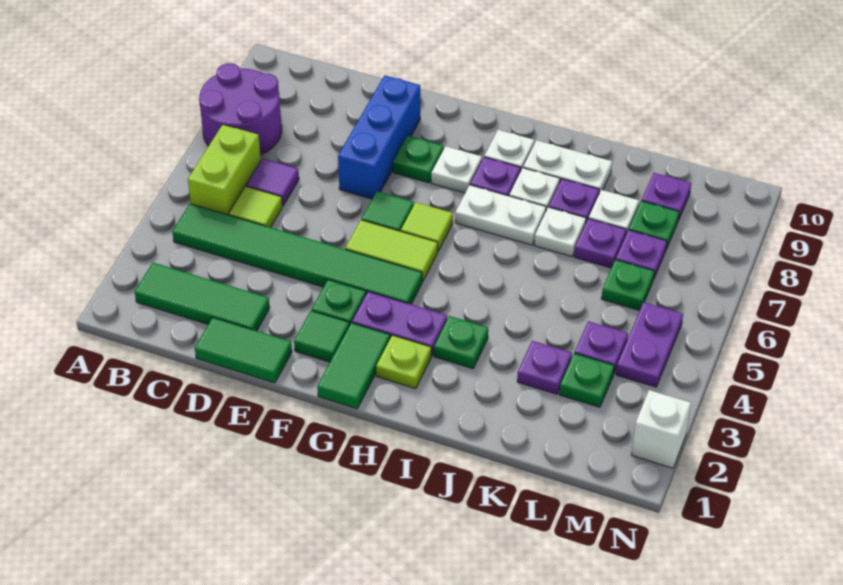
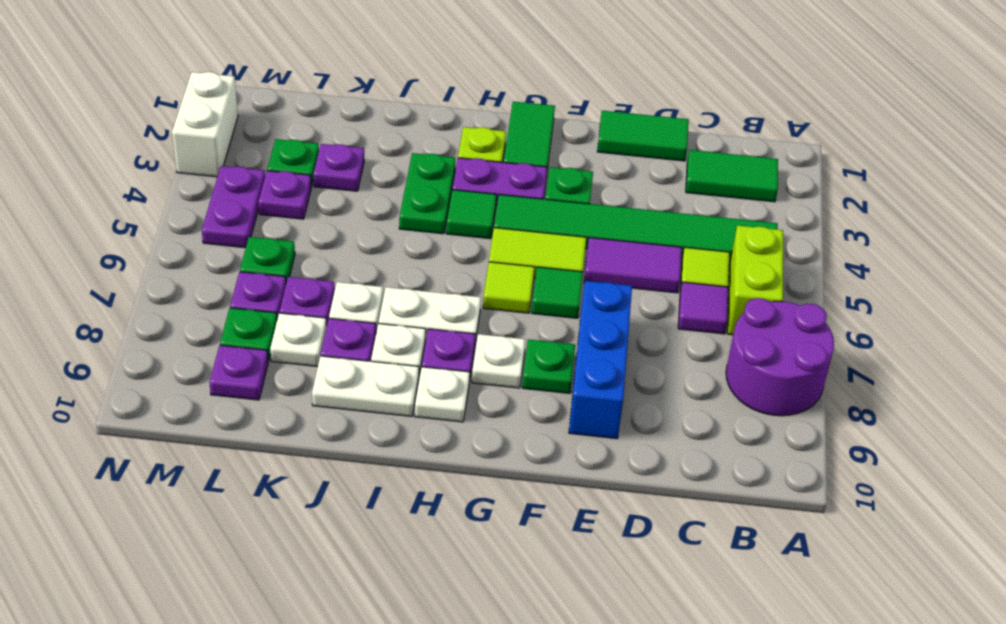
green tile B2:D2 level 1 -> green tile B2:C2 level 1
none -> purple tile D5:E5 level 1
green tile F2 level 1 -> green tile H4 level 1
green plate I3 level 1 -> green plate I3:I4 level 1
white brick N2 level 1 -> white brick N2:N3 level 1

